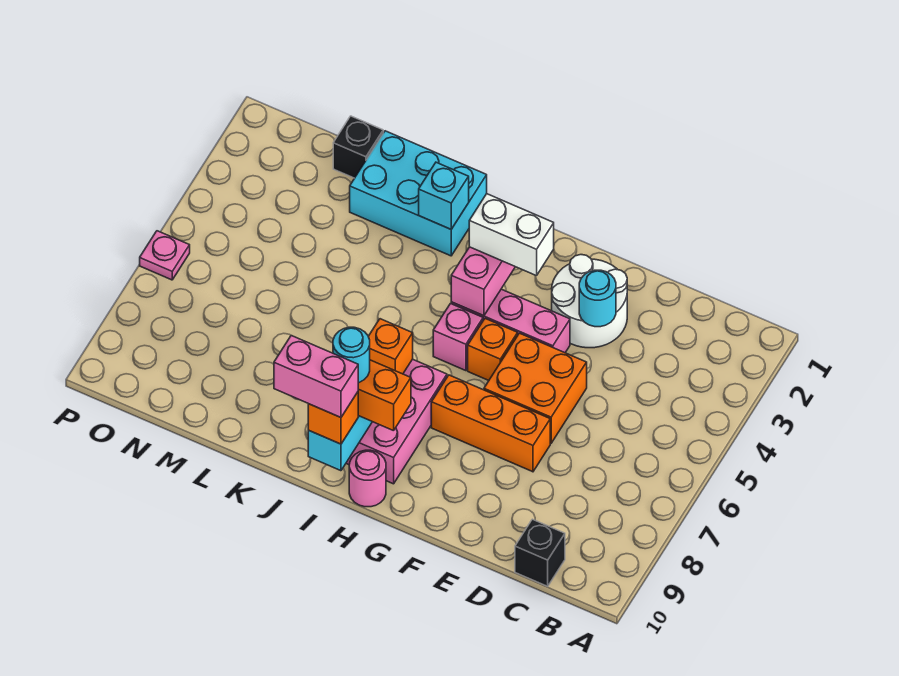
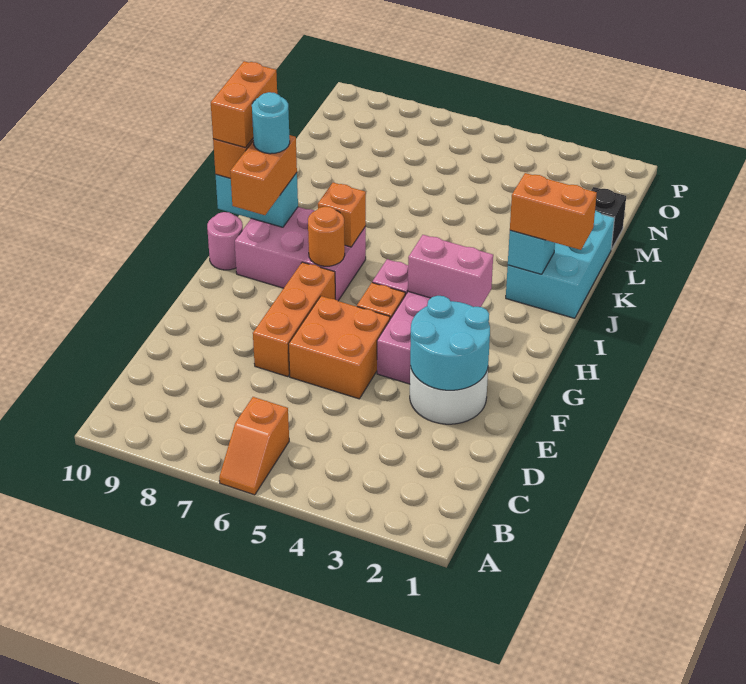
none -> orange slope A6:B6 level 1 top B
black brick C10 level 1 -> none
cyan round brick E3 level 2 -> cyan round brick E2:F3 level 2
white brick G3:H3 level 3 -> none
none -> orange round brick H7 level 2
pink brick I10:J10 level 4 -> orange brick I10:J10 level 4
none -> orange brick J1:J2 level 3
pink plate P6 level 1 -> none

